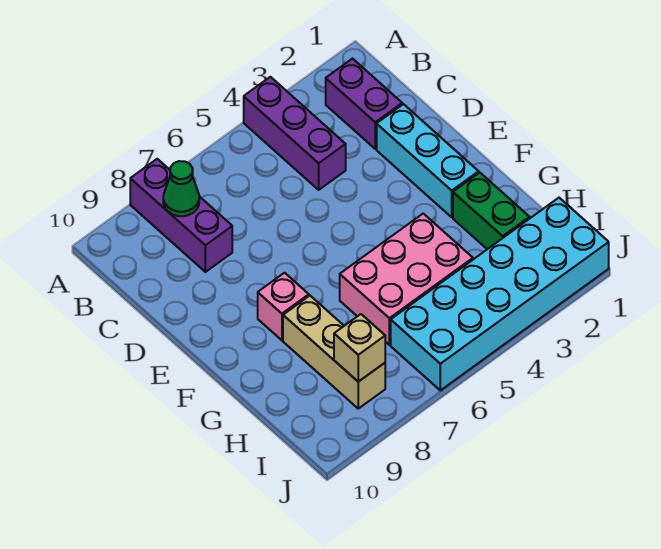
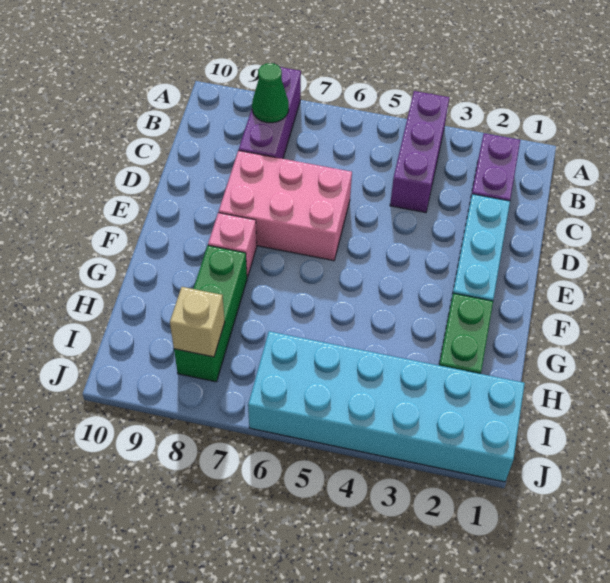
pink brick G4:H6 level 1 -> pink brick D6:E8 level 1
tan brick G8:I8 level 1 -> green brick G8:I8 level 1

